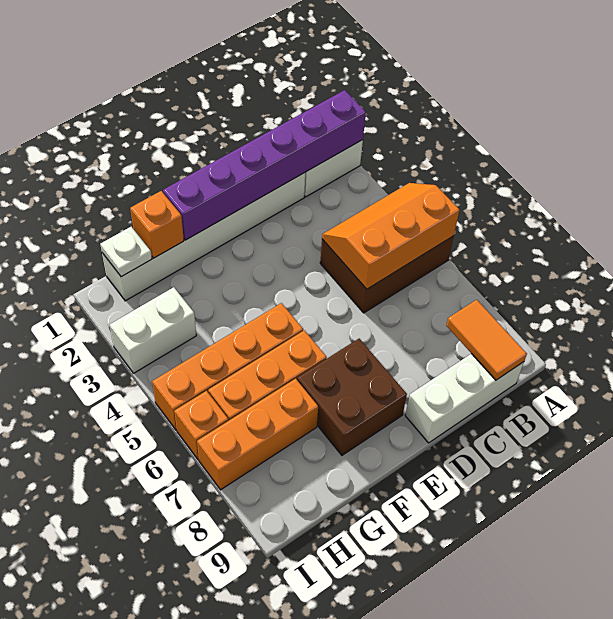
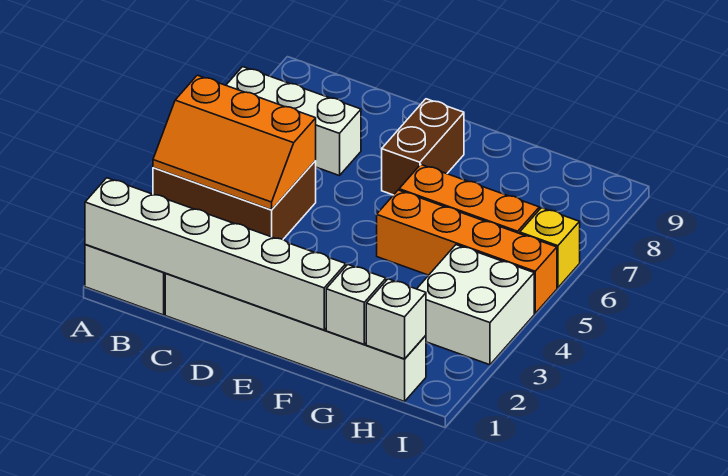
purple brick A1:F1 level 2 -> white brick A1:F1 level 2
orange tile B8:B9 level 2 -> none
white brick B9:D9 level 1 -> white brick A7:C7 level 1
brown brick E7:F8 level 1 -> brown brick E7:E8 level 1
orange brick G1 level 2 -> white brick G1 level 2
orange brick G7:I7 level 1 -> none
white plate H1 level 2 -> white brick H1 level 2
white brick H3:I3 level 1 -> white brick H3:I4 level 1
orange brick I6 level 1 -> yellow brick I6 level 1

